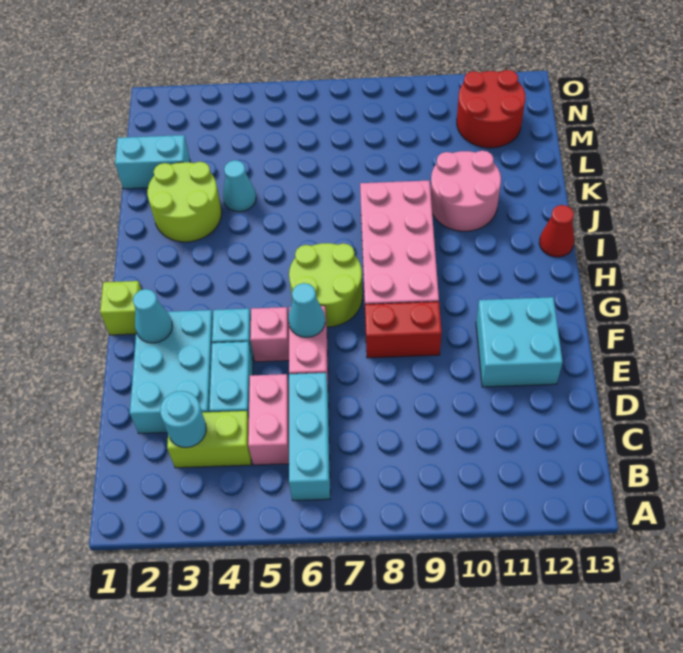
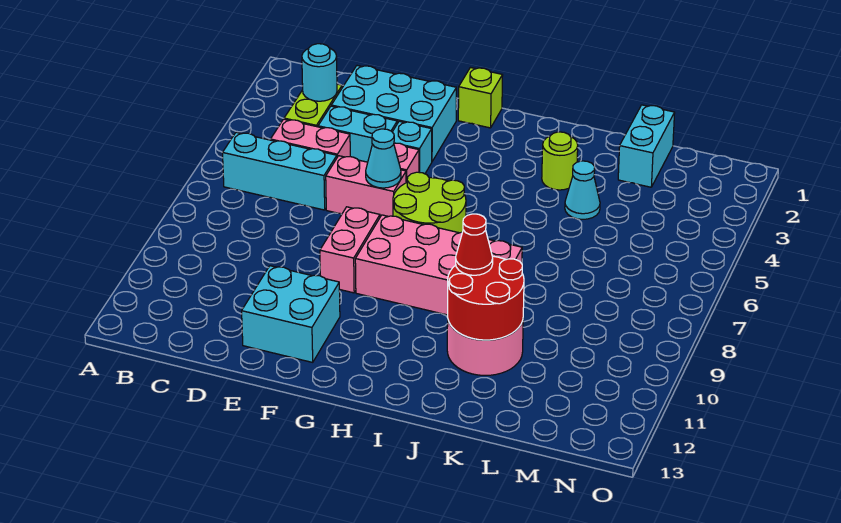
cyan cone F2 level 2 -> none
red brick F8:F9 level 1 -> pink brick F8:F9 level 1
red cone I13 level 1 -> red cone J10 level 3
lime round brick J2:K3 level 1 -> lime round brick J3 level 1
red round brick M11:N12 level 1 -> red round brick J10:K11 level 2

